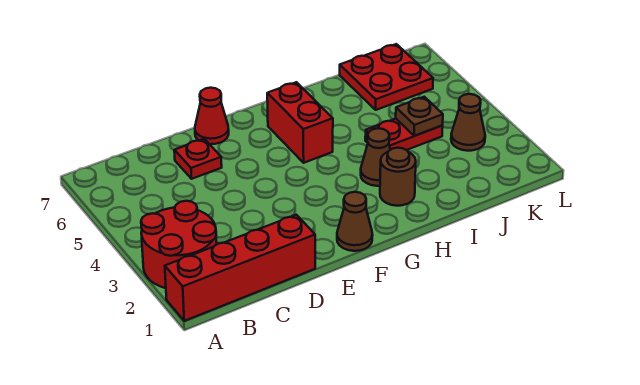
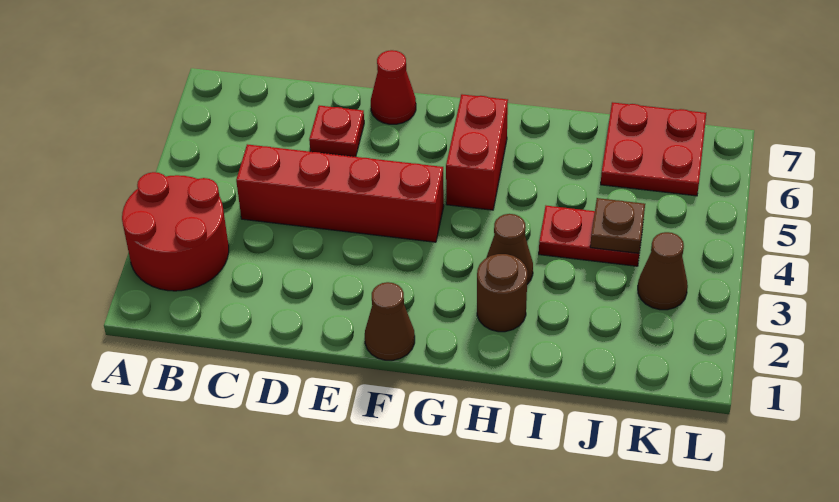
red brick A1:D1 level 1 -> red brick C4:F4 level 1

